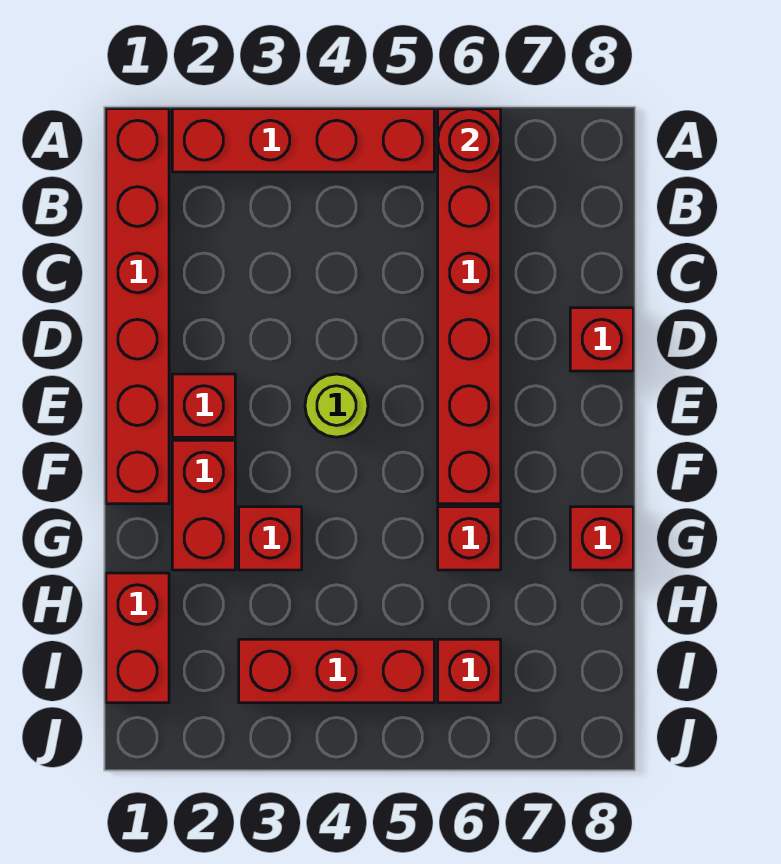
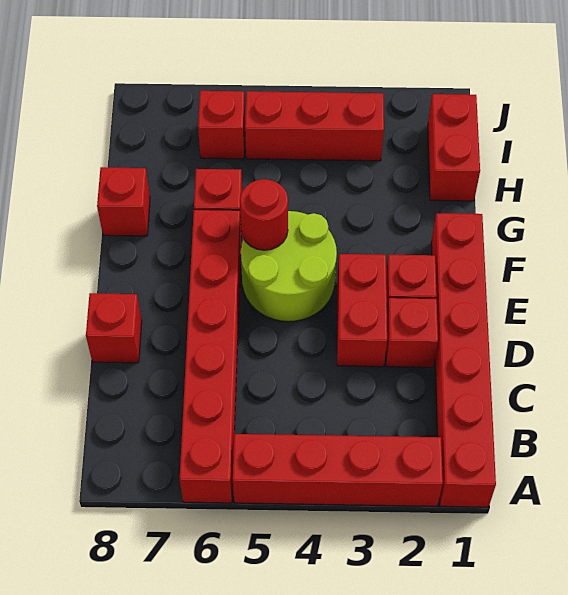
red round brick A6 level 2 -> red round brick F5 level 2
lime round brick E4 level 1 -> lime round brick E4:F5 level 1
red brick F2:G2 level 1 -> red brick D3:E3 level 1
red brick G3 level 1 -> red brick D2 level 1

